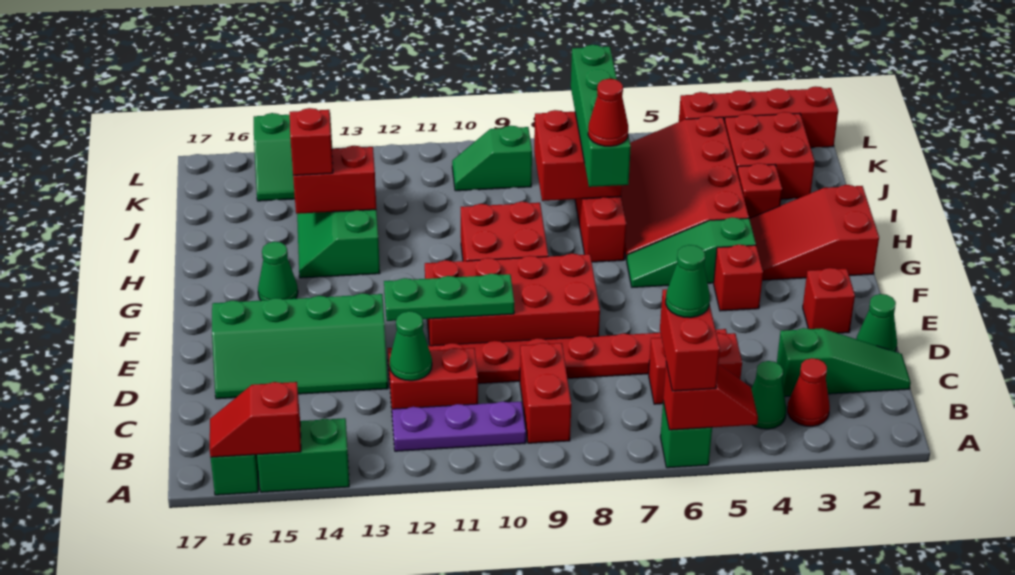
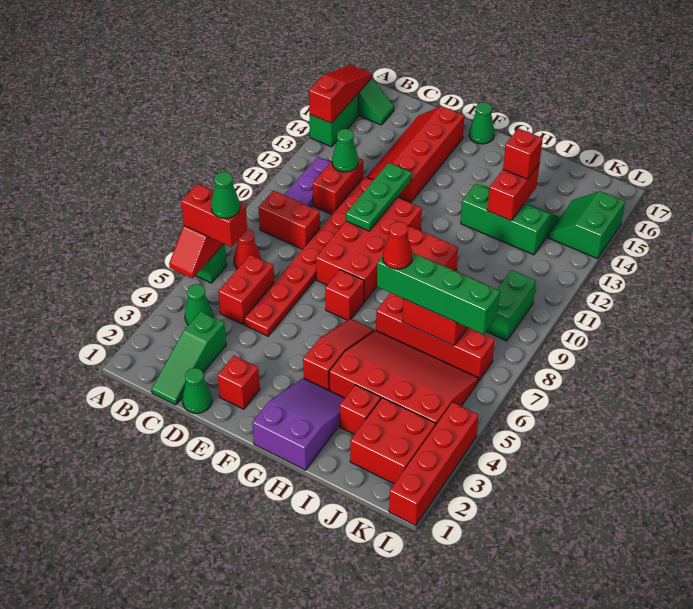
red slope A15:A16 level 2 top 15 -> red slope A14:A16 level 2 top 14
red cone B3 level 1 -> red cone B7 level 1
green slope D13:E16 level 1 top E -> red slope D13:E16 level 1 top E
red brick F4 level 1 -> red brick F7 level 1
red slope G1:H3 level 1 top 1 -> purple slope G1:H3 level 1 top 1
green slope G4:G6 level 1 top 4 -> red slope G4:G6 level 1 top 4
green cone G15 level 1 -> green cone F17 level 1
green slope K9:K10 level 1 top 9 -> green brick K9:K10 level 1

